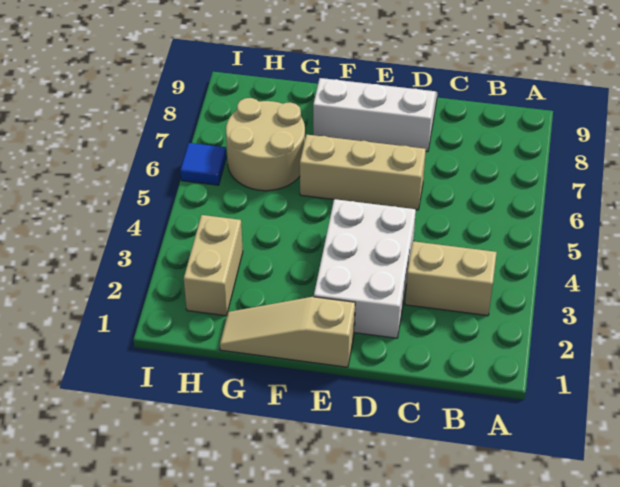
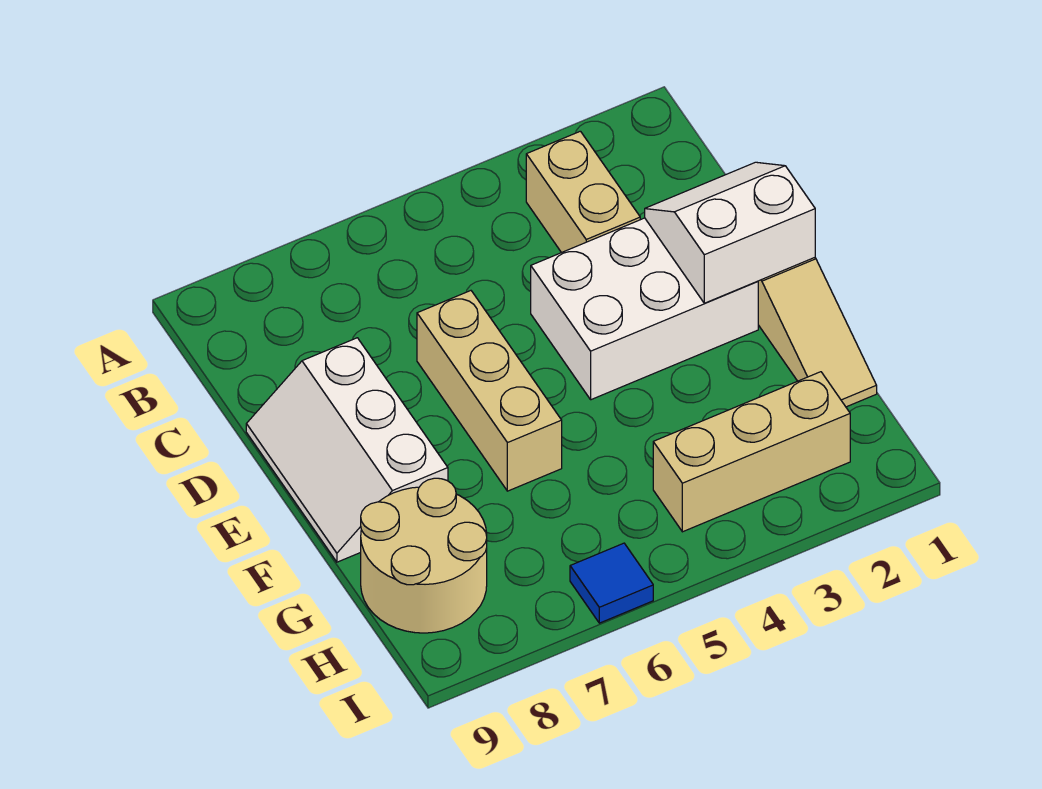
none -> white slope D1:E2 level 2 top E
tan round brick G6:H7 level 1 -> tan round brick G8:H9 level 1
tan brick H2:H3 level 1 -> tan brick H2:H4 level 1

